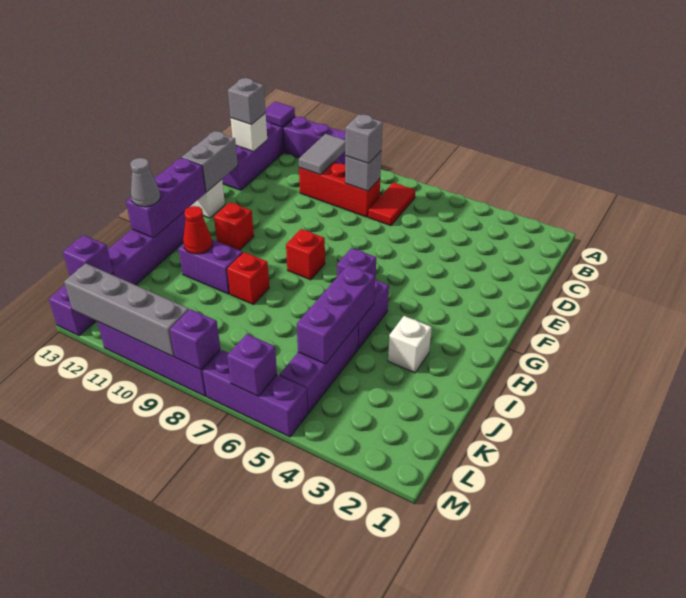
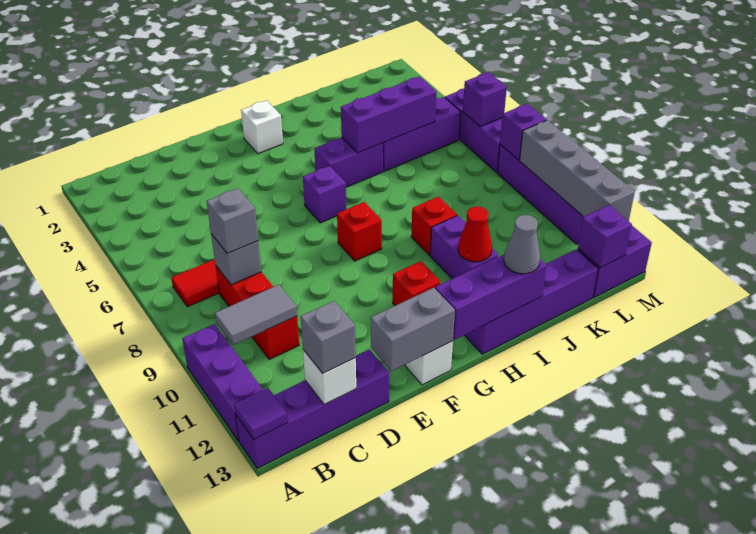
white brick I3 level 1 -> white brick G2 level 1

